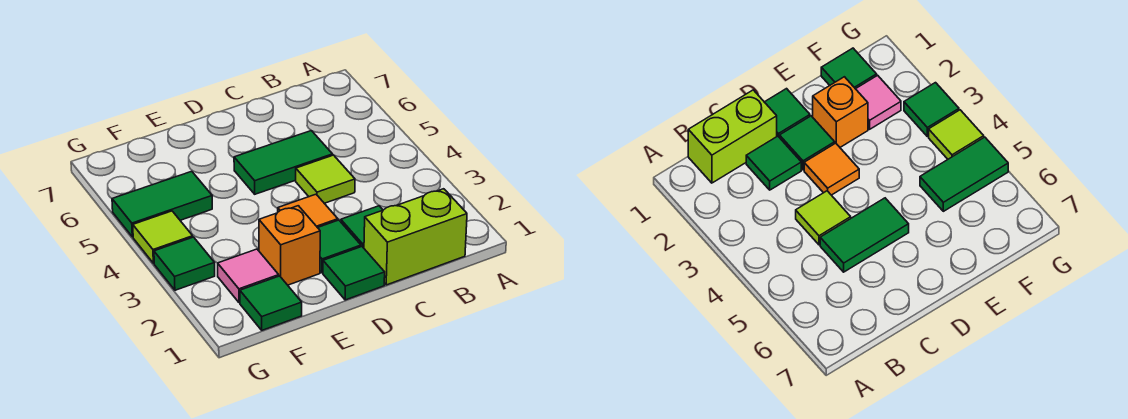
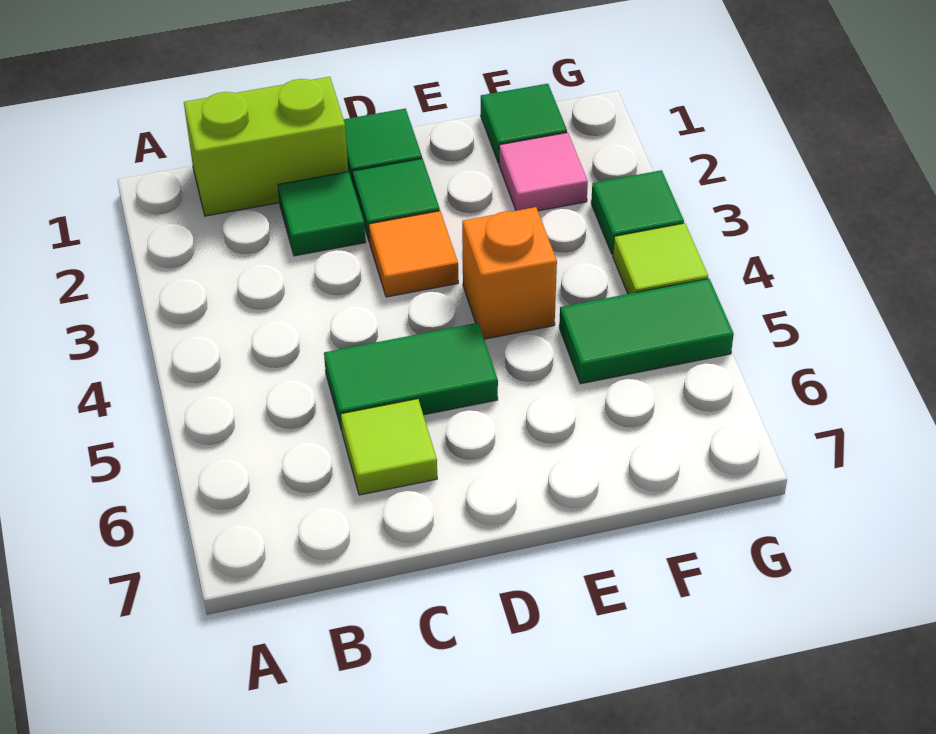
lime tile C4 level 1 -> lime tile C6 level 1
orange brick E2 level 1 -> orange brick E4 level 1

